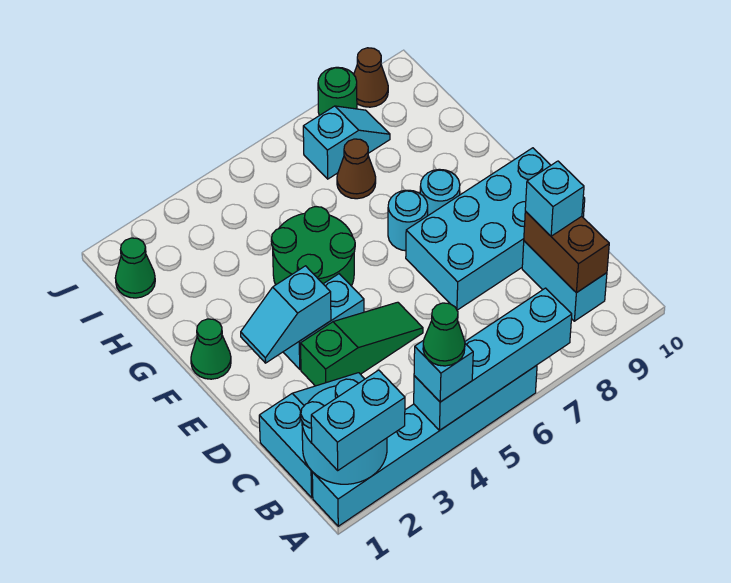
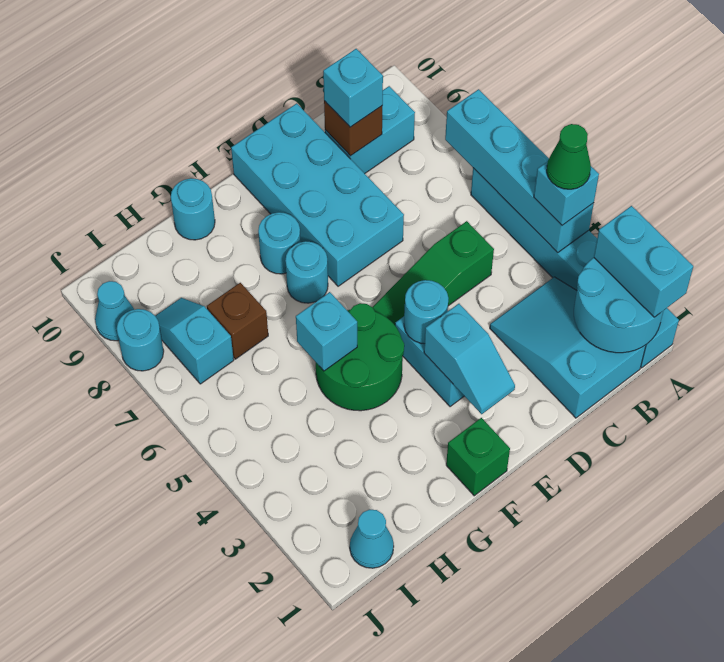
brown brick B9:C9 level 2 -> brown brick C9 level 2
green slope D3:D5 level 1 top 3 -> green slope C5:E5 level 1 top C
none -> cyan round brick E4 level 2
green cone F1 level 1 -> green brick F1 level 1
none -> cyan brick G5 level 2
none -> cyan round brick G10 level 1
brown cone H7 level 1 -> brown brick H7 level 1
green cone I1 level 1 -> cyan cone I1 level 1
green round brick J8 level 1 -> cyan round brick J8 level 1
brown cone J9 level 1 -> cyan cone J9 level 1

